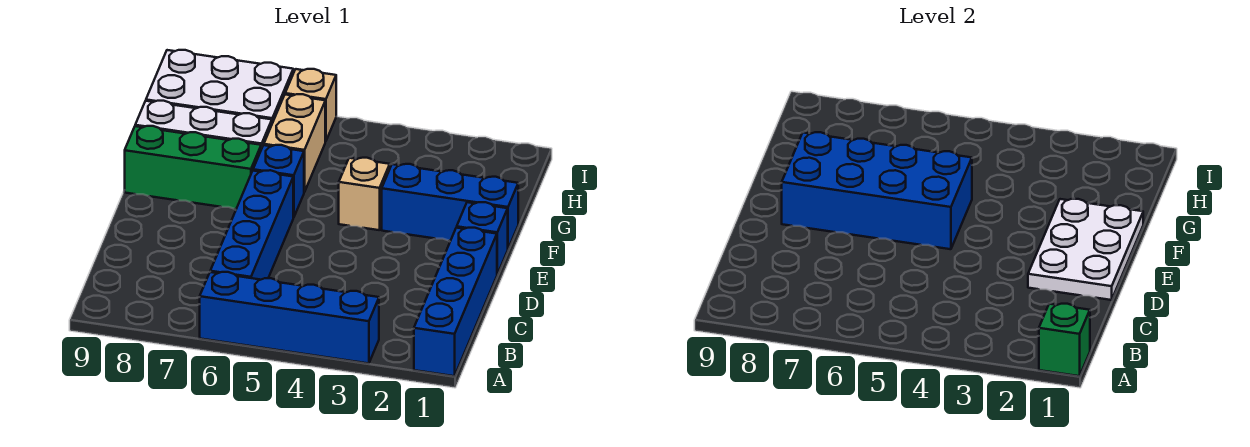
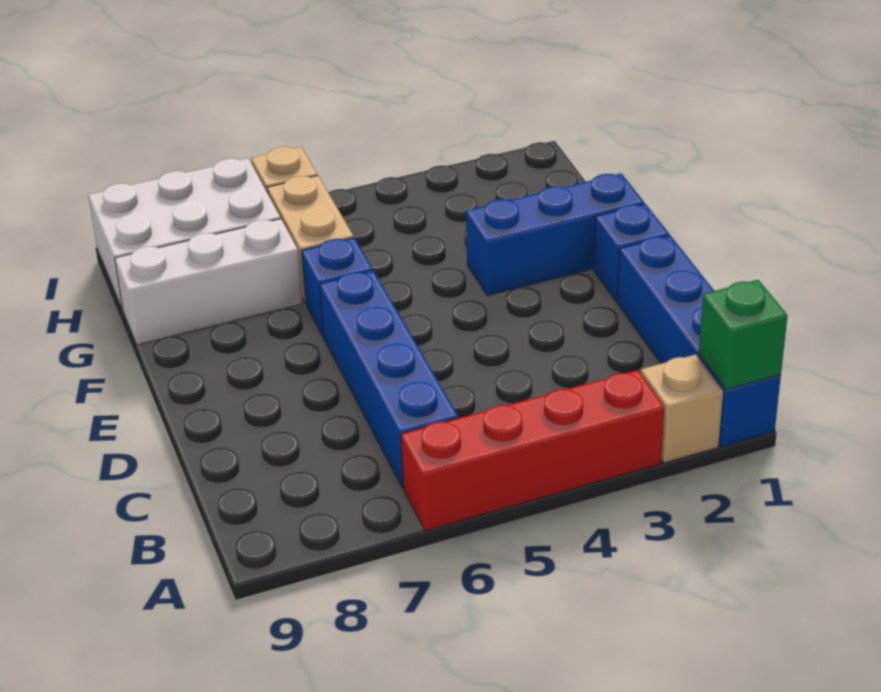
blue brick A3:A6 level 1 -> red brick A3:A6 level 1
white plate D1:F2 level 2 -> none
blue brick E5:F8 level 2 -> none
tan brick F4 level 1 -> tan brick A2 level 1
green brick F7:F9 level 1 -> none

